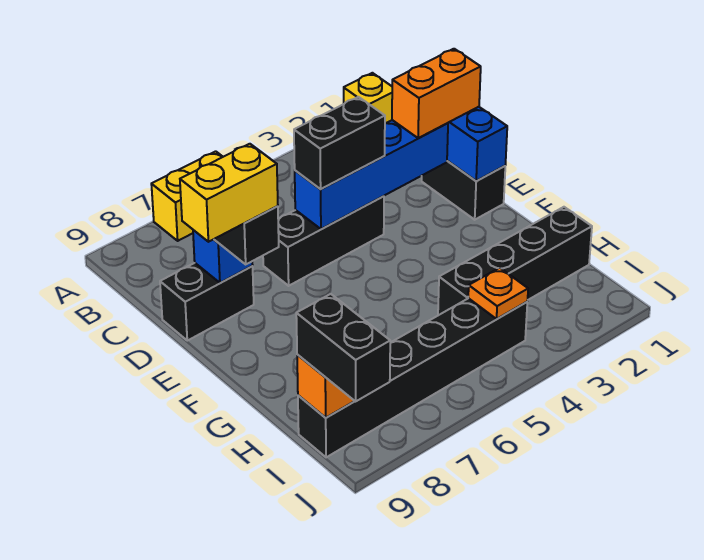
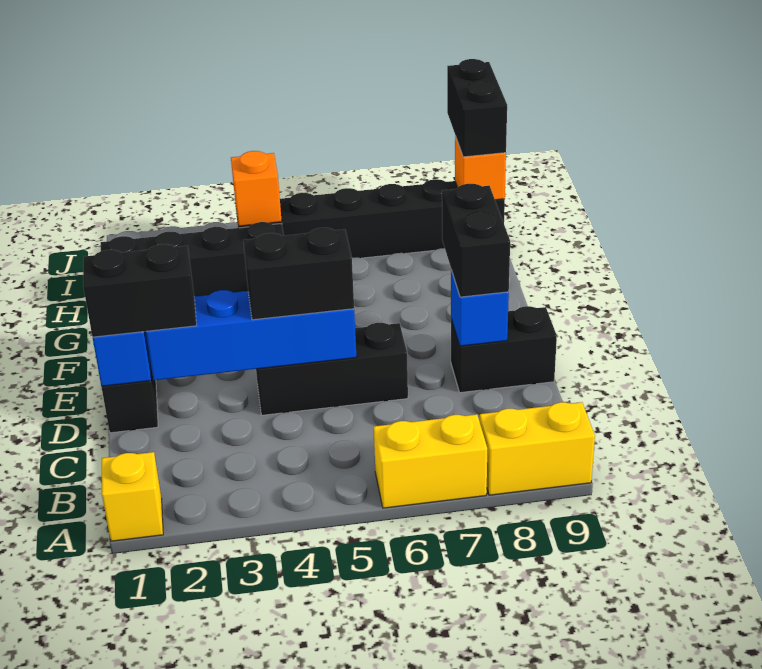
orange brick D1:D2 level 3 -> black brick D1:D2 level 3
yellow brick E8:E9 level 4 -> yellow brick A8:A9 level 1
orange plate I4 level 2 -> orange brick I4 level 2

